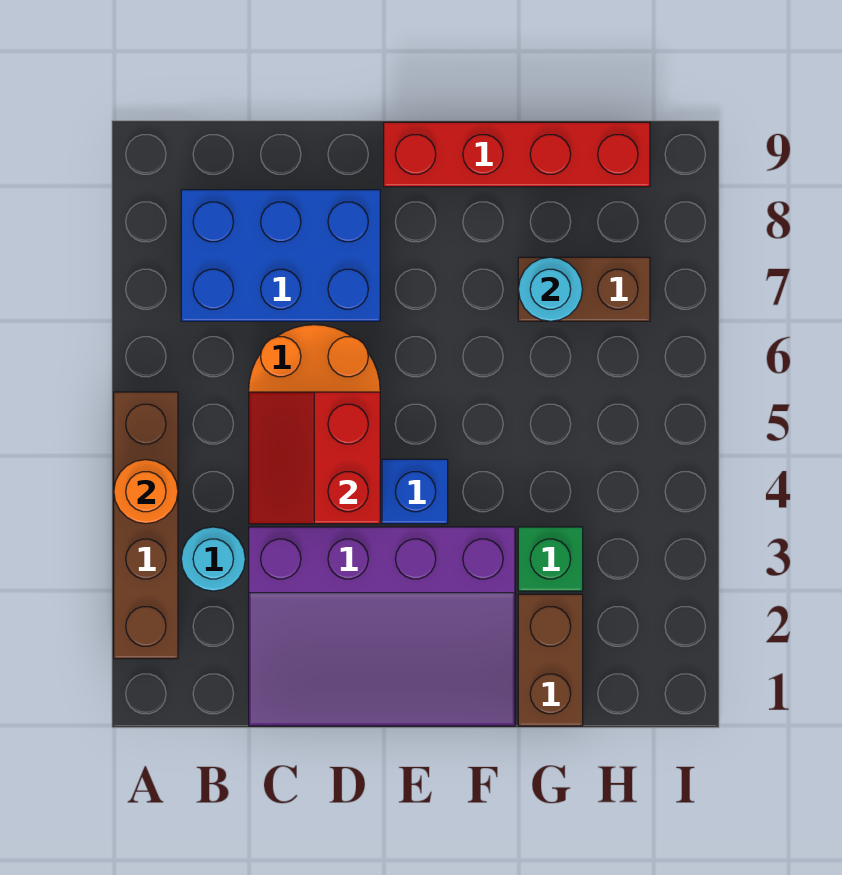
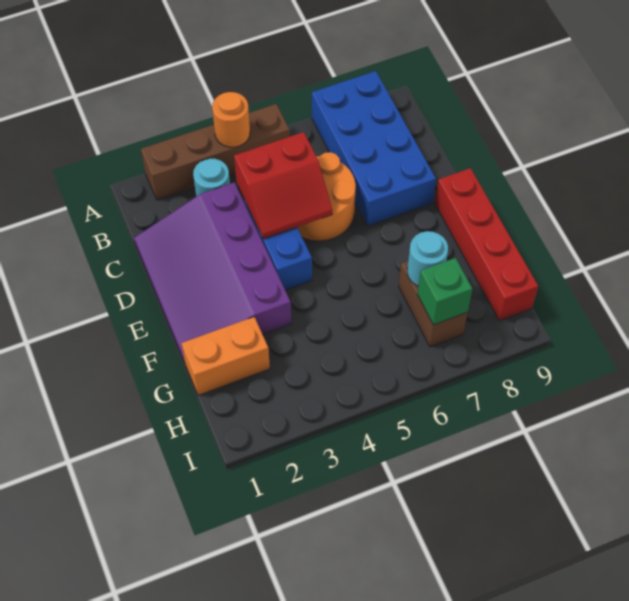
blue brick B7:D8 level 1 -> blue brick A7:D8 level 1
red slope C4:D5 level 2 top D -> red slope C4:D5 level 2 top C
brown brick G1:G2 level 1 -> orange brick G1:G2 level 1
green brick G3 level 1 -> green brick H7 level 2

